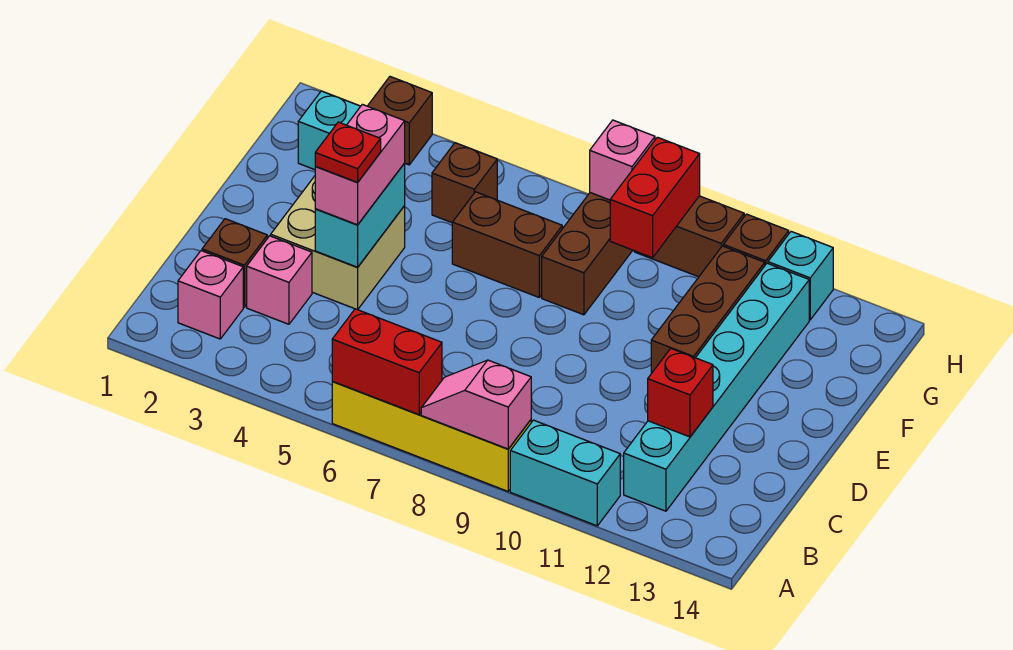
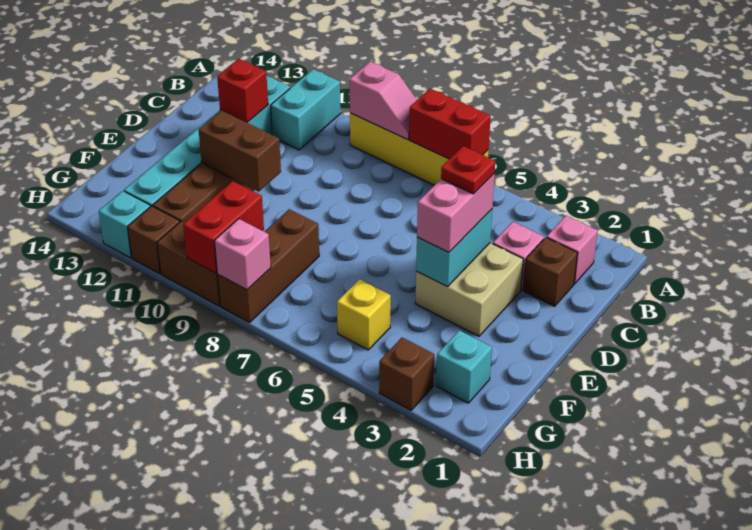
cyan brick A10:A11 level 1 -> cyan brick A11:B11 level 1
brown brick F6:F7 level 1 -> brown brick E10:E11 level 2
brown brick G5 level 1 -> yellow brick G5 level 1

